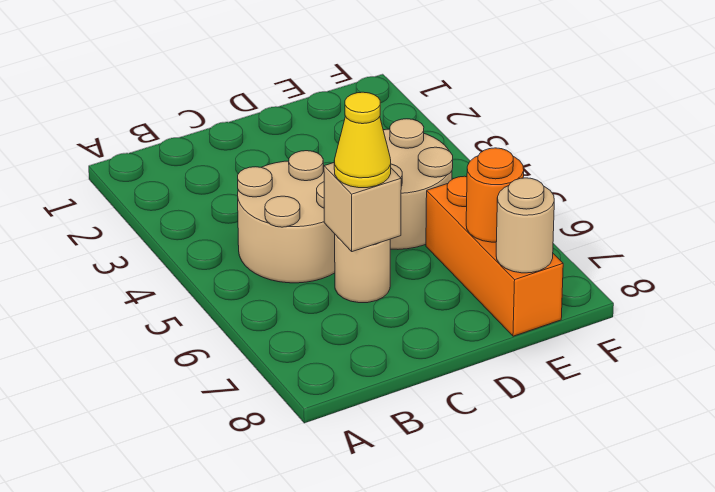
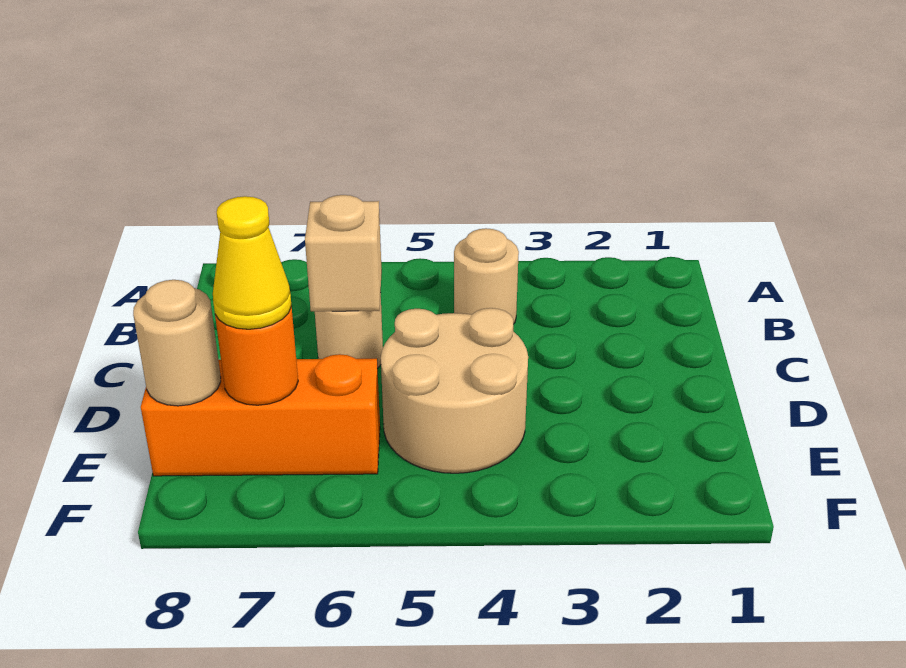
tan round brick B4:C5 level 1 -> tan round brick B4 level 1
yellow cone C6 level 3 -> yellow cone E7 level 3

